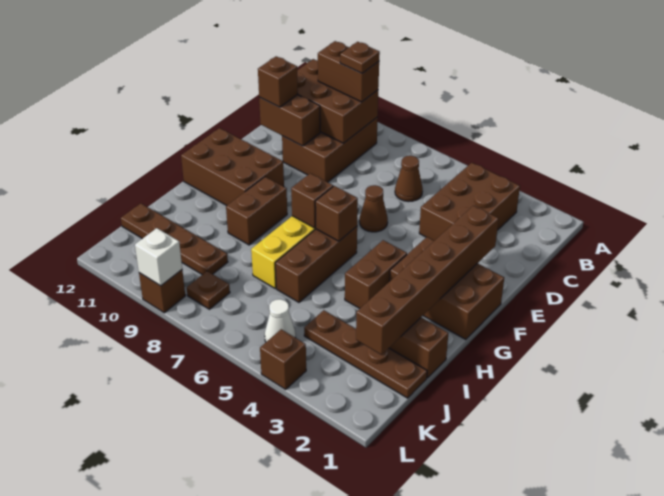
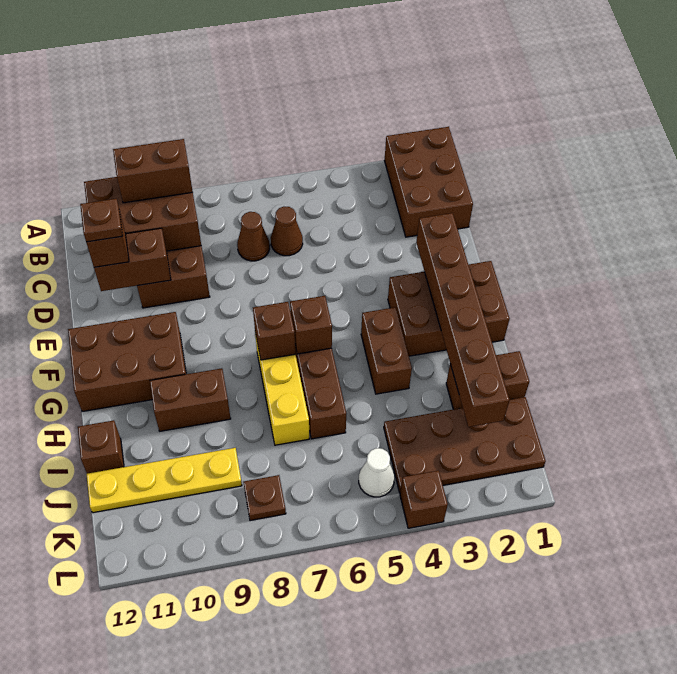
brown brick B3:D4 level 1 -> brown brick A1:C2 level 1
brown plate B9 level 4 -> brown plate D11 level 4
brown cone E6 level 1 -> brown cone C7 level 1
brown brick G9:H9 level 1 -> brown brick H9:H10 level 1
brown plate J1:J4 level 1 -> brown plate J1:K4 level 1
brown plate J9:J12 level 1 -> yellow plate J9:J12 level 1
brown brick L9 level 1 -> brown brick I12 level 1
white brick L9 level 2 -> none

